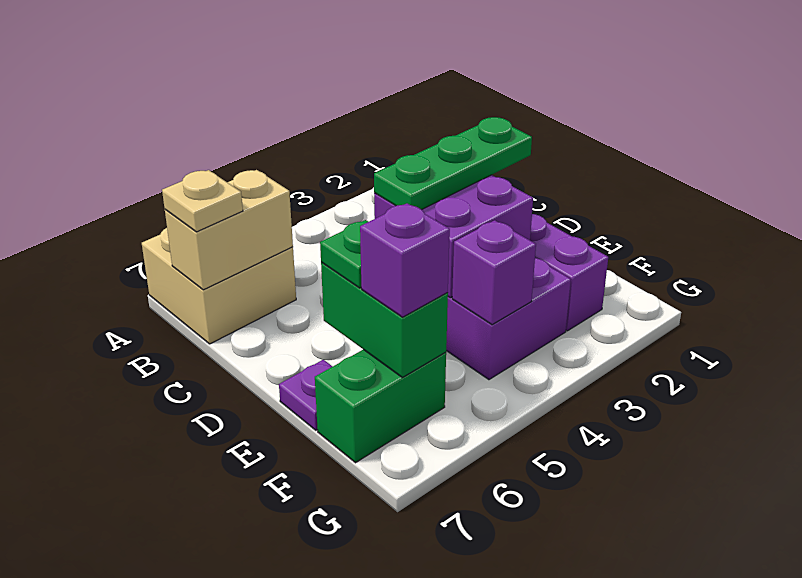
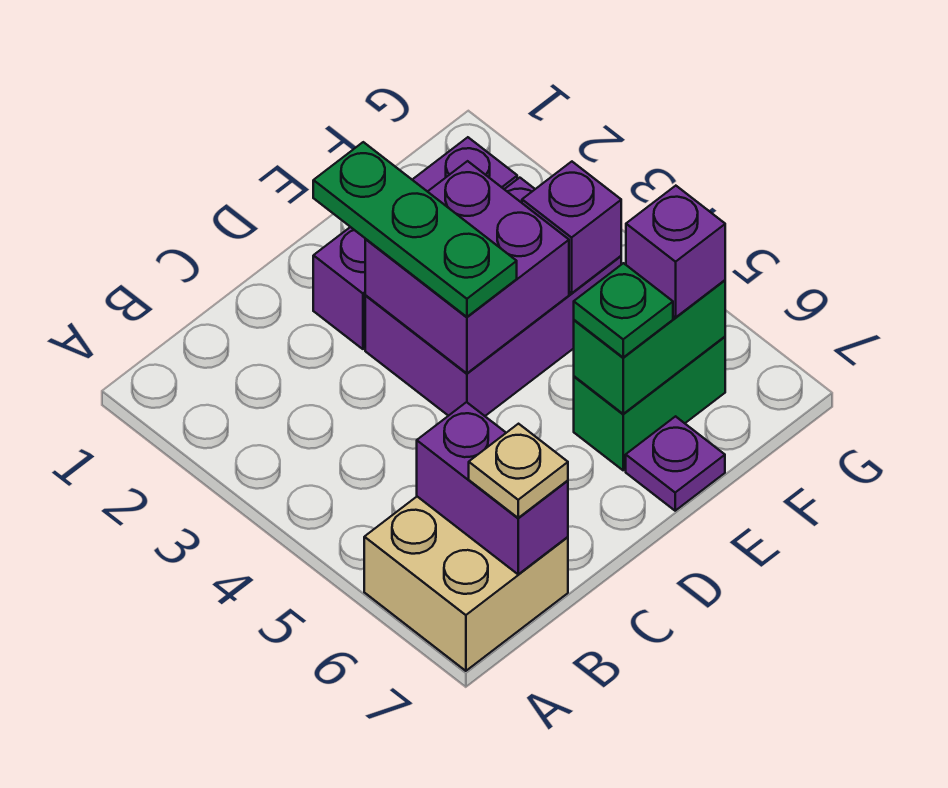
tan brick B6:B7 level 2 -> purple brick B6:B7 level 2
green brick F6:F7 level 1 -> green brick E6:F6 level 1

